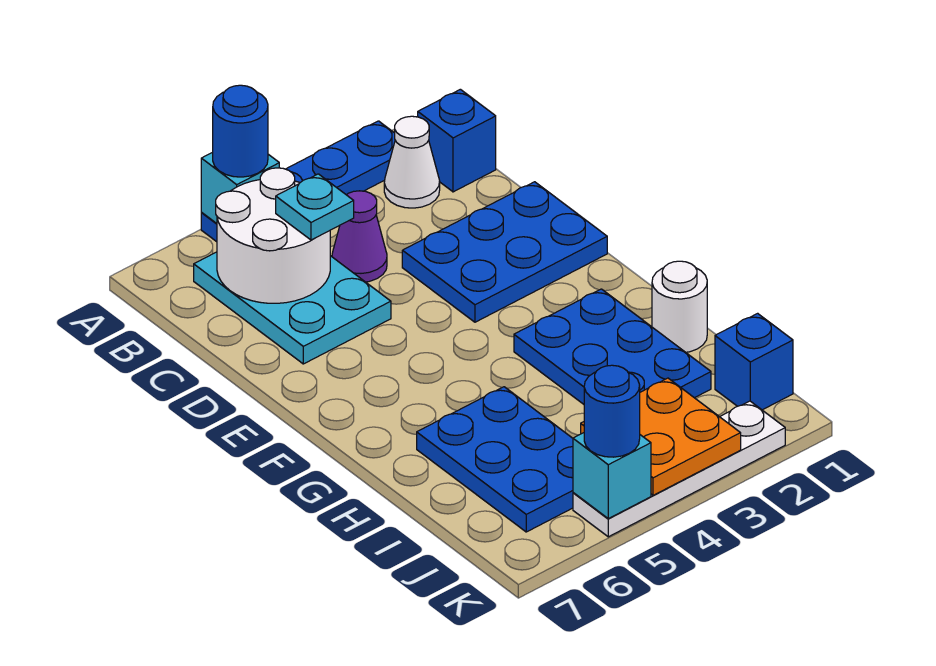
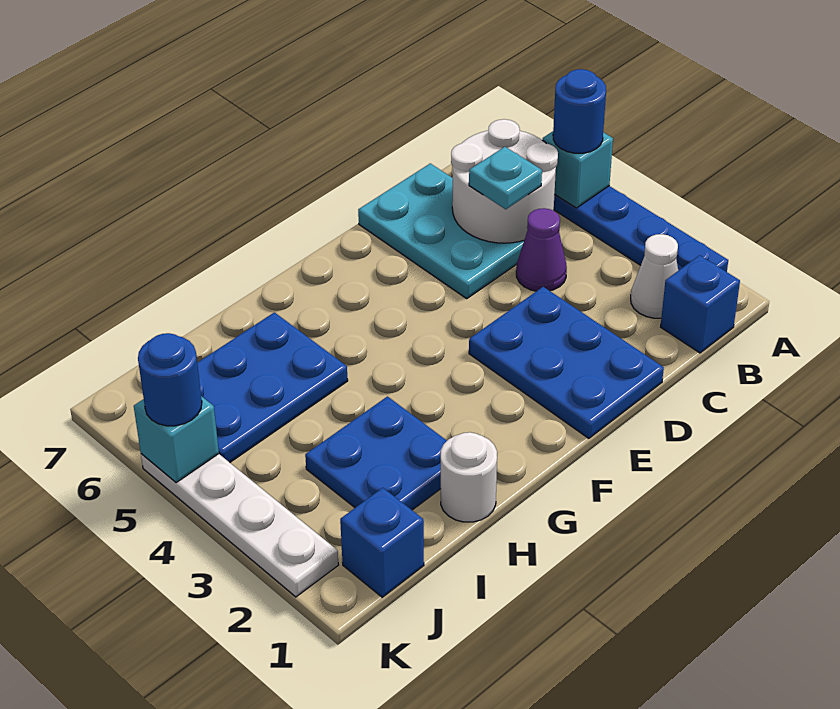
cyan plate B5:D6 level 1 -> cyan plate C5:D7 level 1
blue plate G2:I3 level 1 -> blue plate H2:I3 level 1
orange plate J3:K4 level 2 -> none

